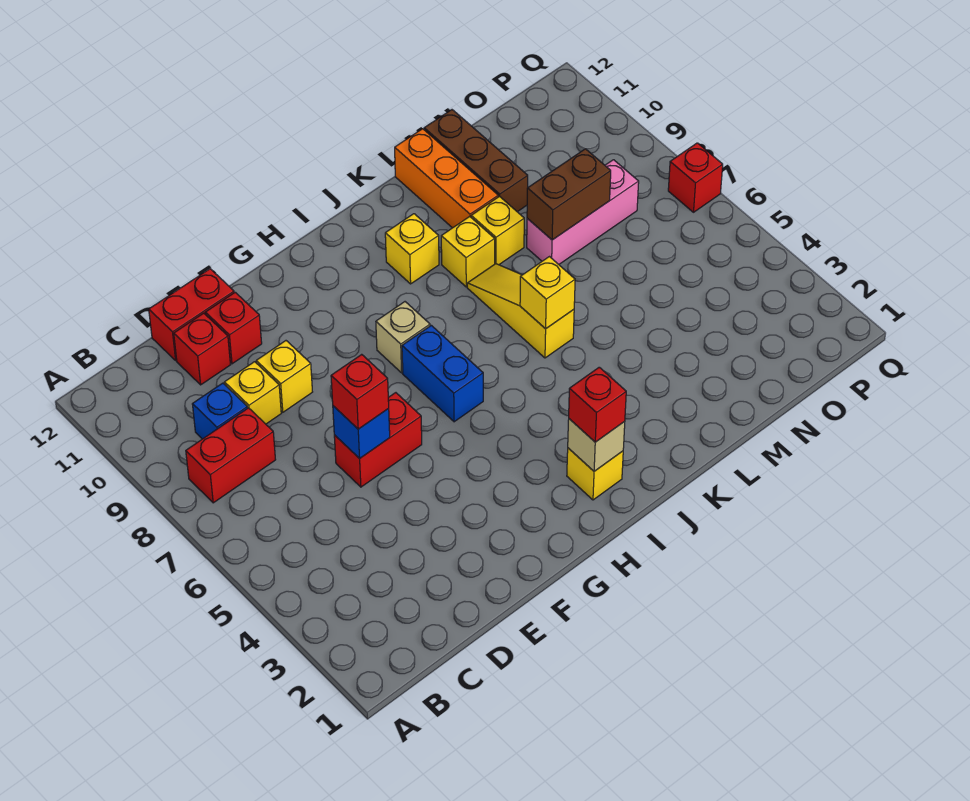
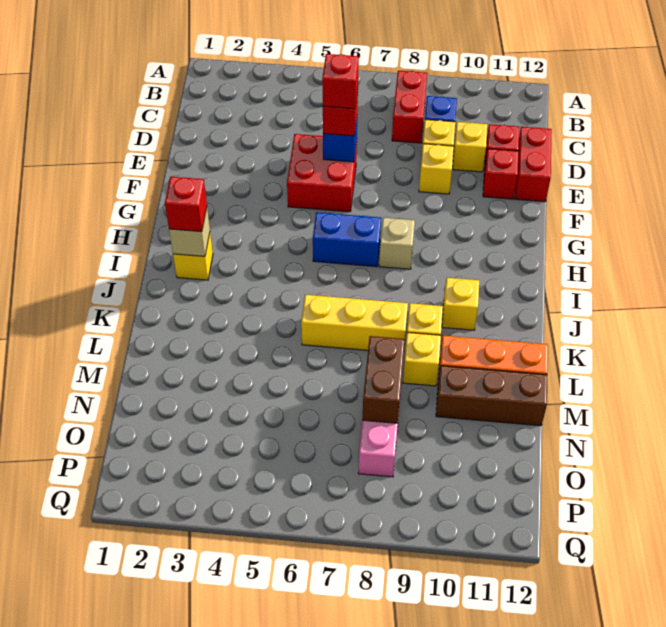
red brick E6:F6 level 1 -> red brick E5:F6 level 1
yellow slope K6:K8 level 1 top 6 -> yellow brick K6:K8 level 1
yellow brick K6 level 2 -> yellow brick D10 level 1
red brick Q7 level 1 -> red brick E6 level 4

